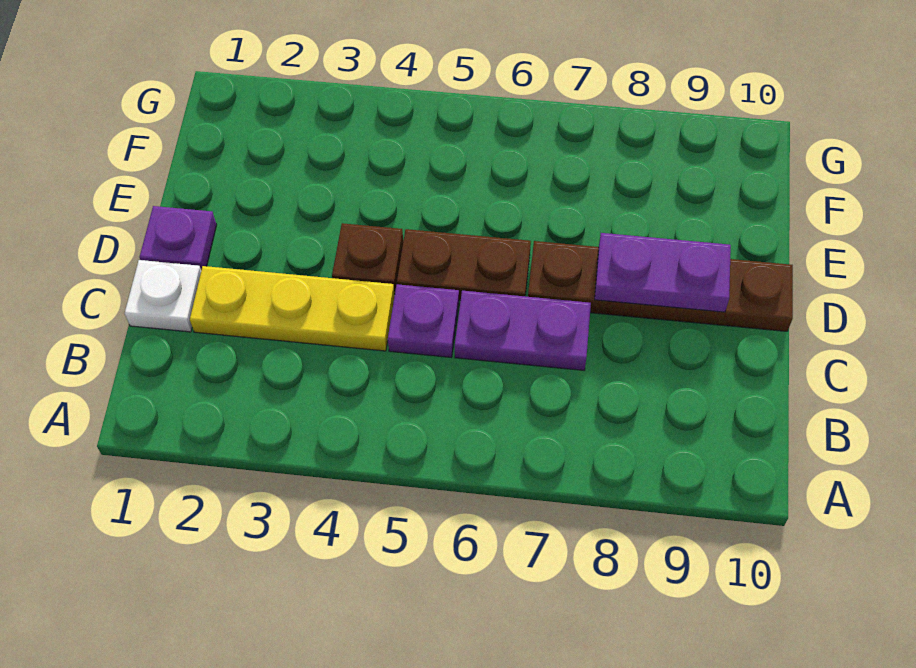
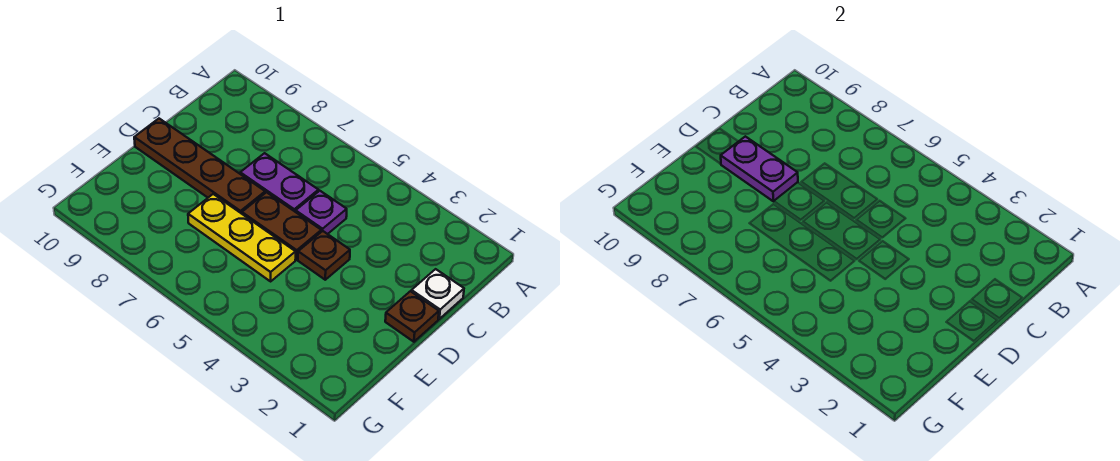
yellow plate C2:C4 level 1 -> yellow plate E5:E7 level 1
purple plate D1 level 1 -> brown plate D1 level 1

